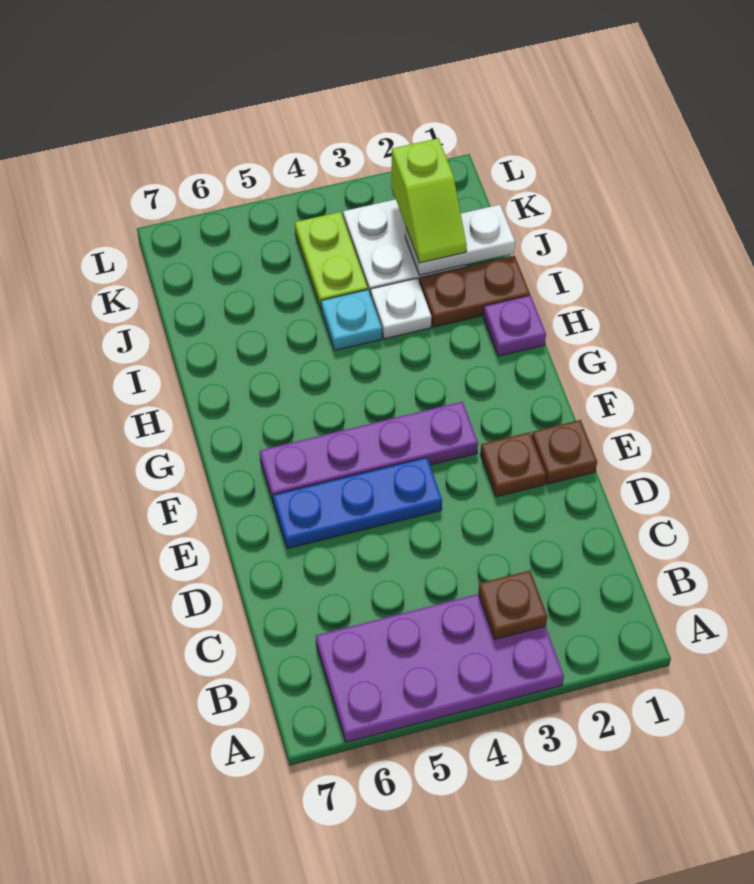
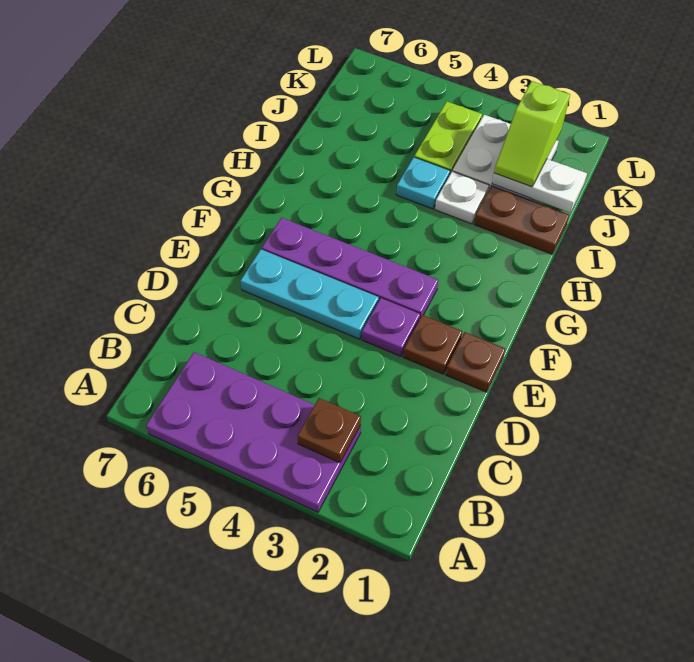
blue plate E4:E6 level 1 -> cyan plate E4:E6 level 1
purple plate H1 level 1 -> purple plate E3 level 1

